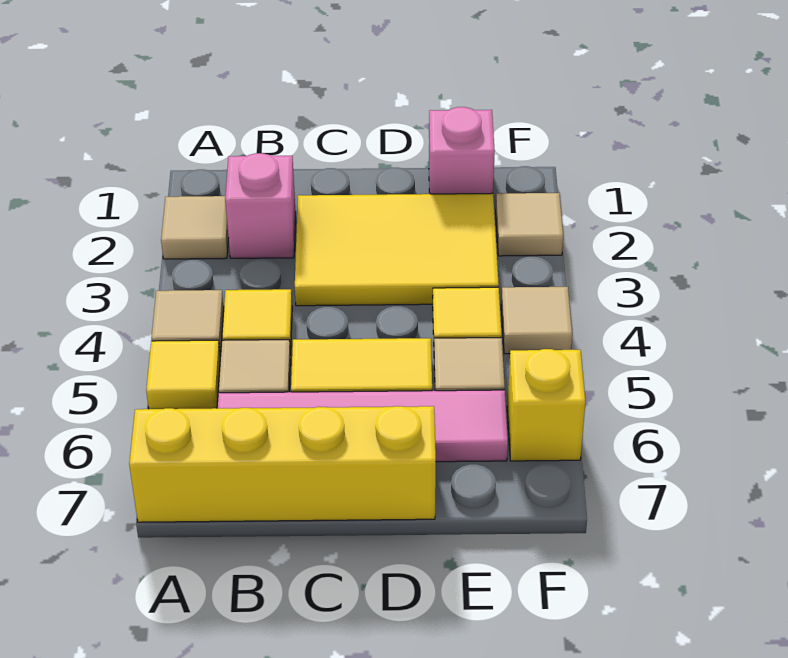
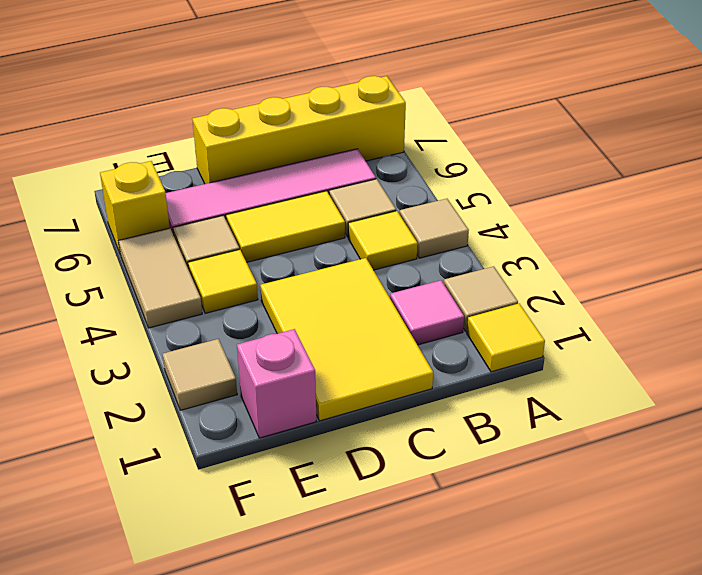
yellow tile A5 level 1 -> yellow tile A1 level 1
pink brick B2 level 1 -> pink tile B2 level 1
yellow tile C2:E3 level 1 -> yellow tile C1:D3 level 1
tan tile F4 level 1 -> tan tile F4:F5 level 1

